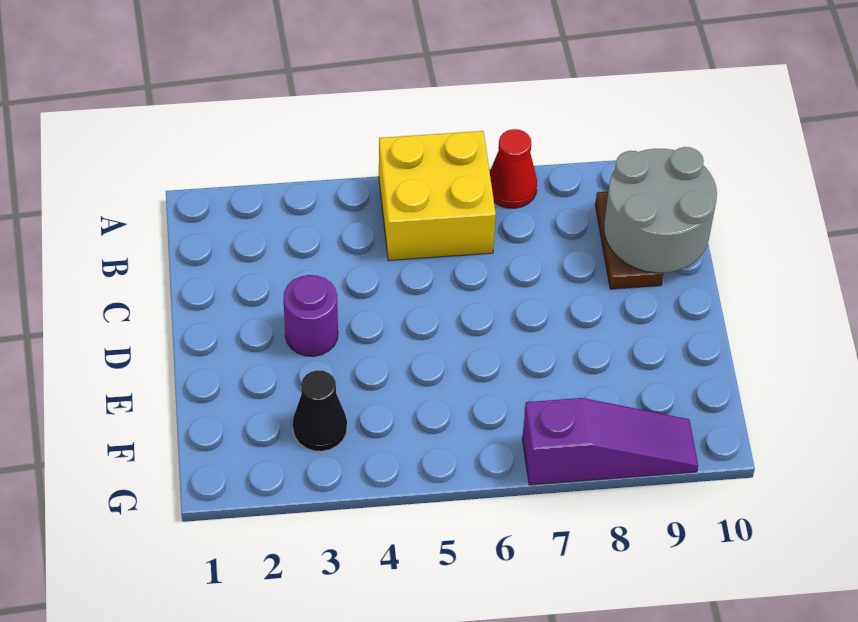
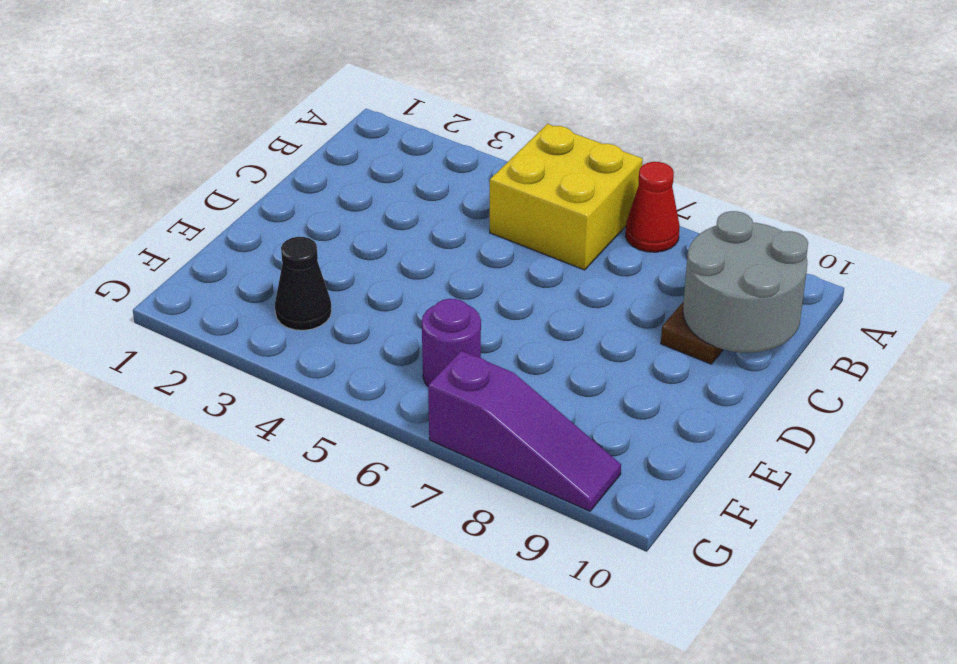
purple round brick D3 level 1 -> purple round brick F6 level 1

